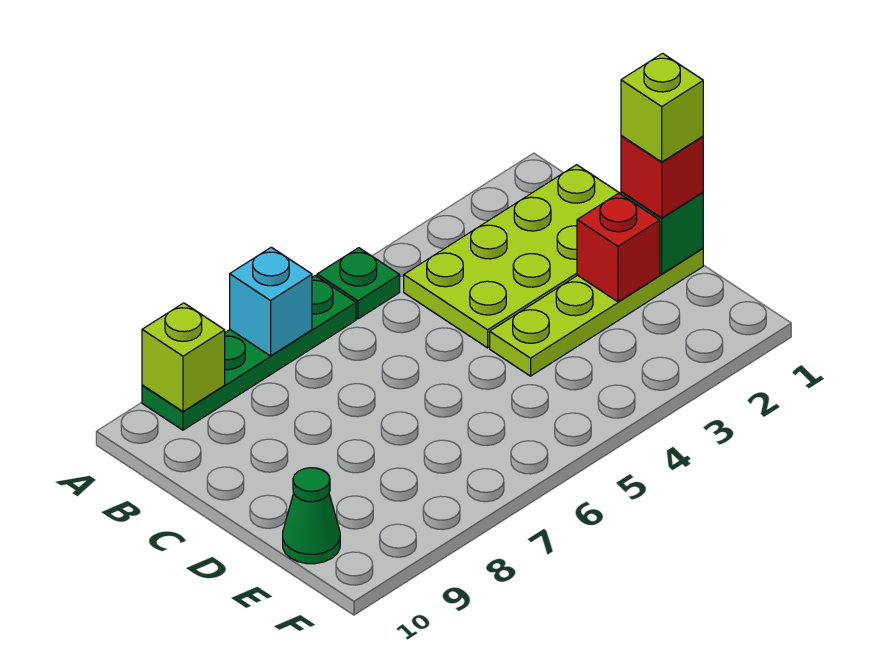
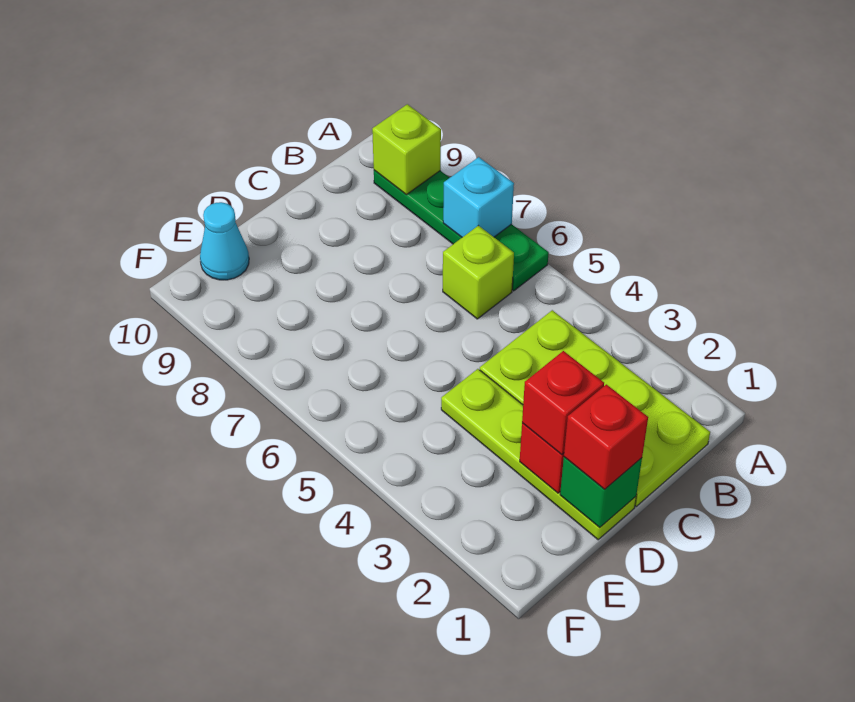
green plate A5 level 1 -> none
lime brick D1 level 4 -> lime brick B6 level 1
none -> red brick D2 level 3
green cone E10 level 1 -> cyan cone E10 level 1

